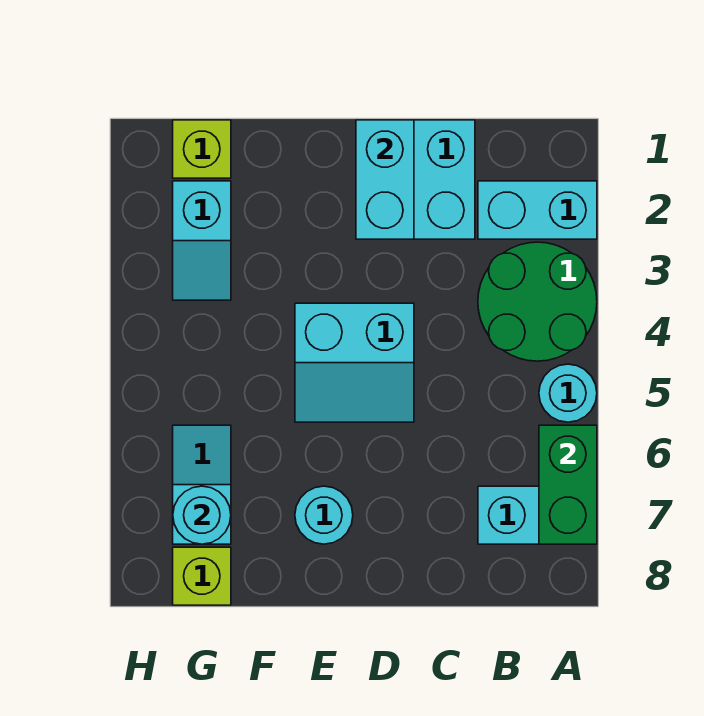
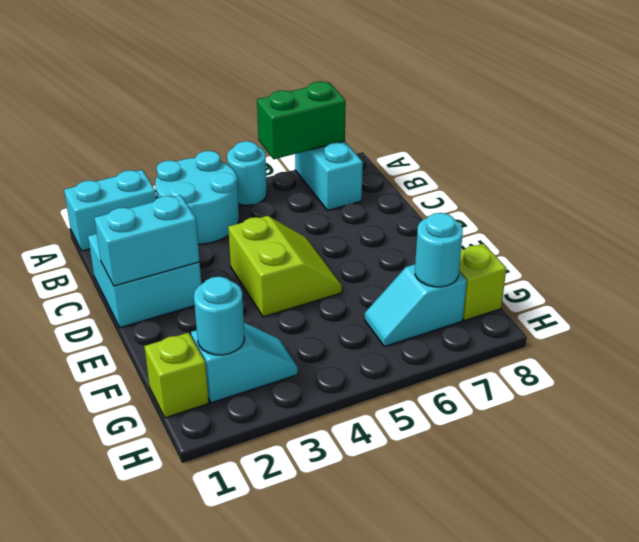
cyan brick A2:B2 level 1 -> cyan brick A1:A2 level 1
green round brick A3:B4 level 1 -> cyan round brick A3:B4 level 1
cyan slope D4:E5 level 1 top 4 -> lime slope D4:E5 level 1 top 4
cyan round brick E7 level 1 -> cyan round brick G2 level 2

